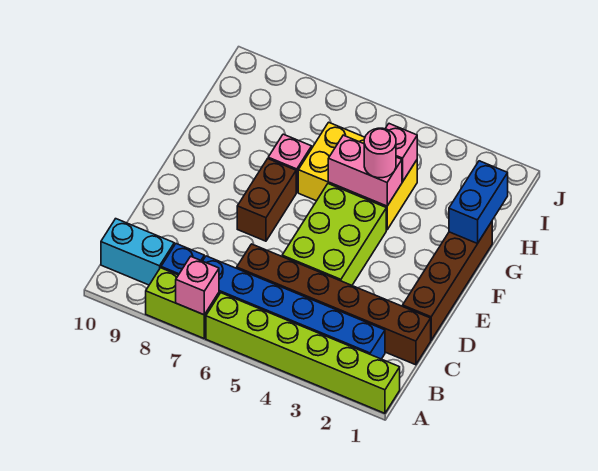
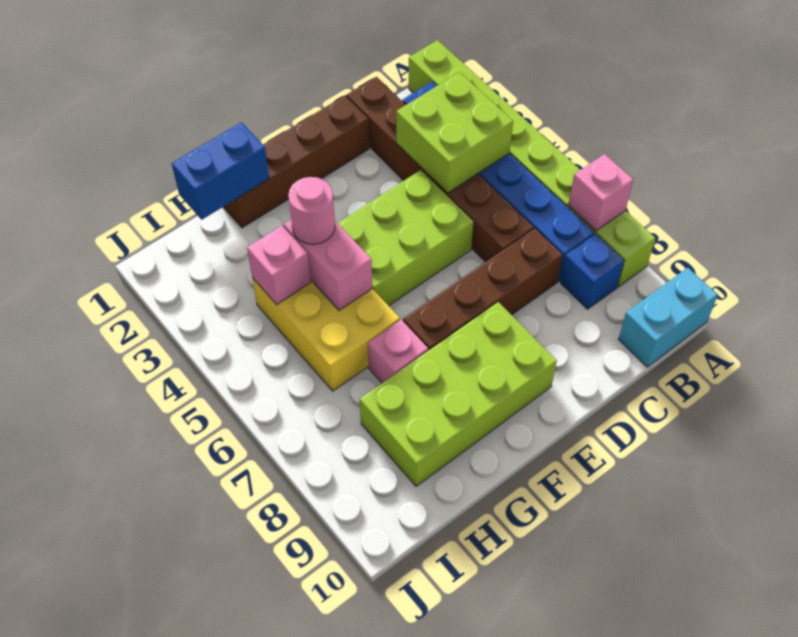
none -> lime brick B3:C4 level 2
cyan brick B9:B10 level 1 -> cyan brick A10:B10 level 1
brown brick E7:F7 level 1 -> brown brick C7:F7 level 1
none -> lime brick E8:H9 level 1

